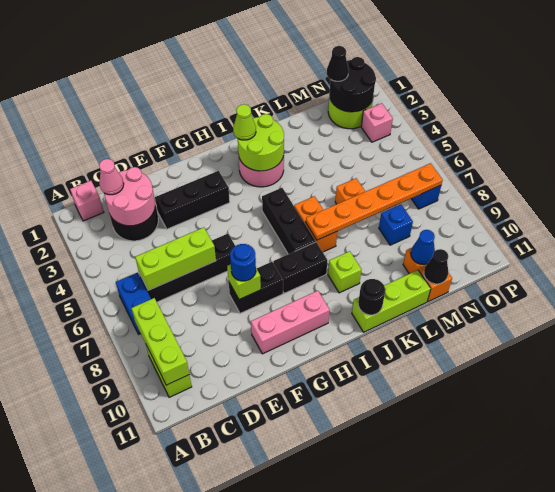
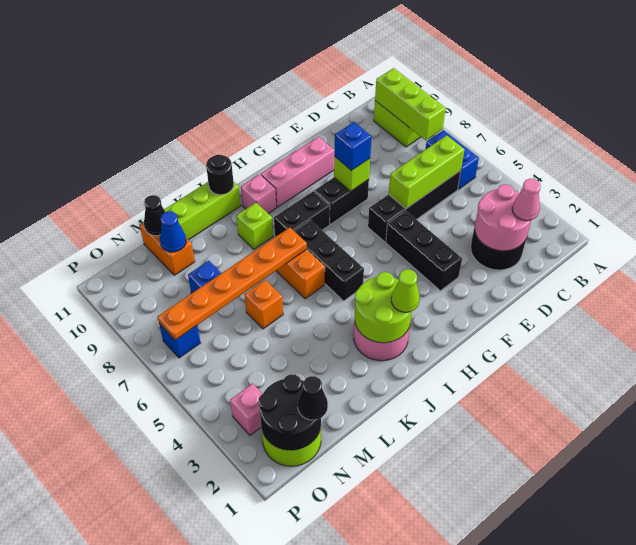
pink brick B1 level 1 -> pink brick I10 level 1
black brick E3:G3 level 1 -> black brick F3:F5 level 1
blue round brick F8 level 3 -> blue brick F8 level 3

